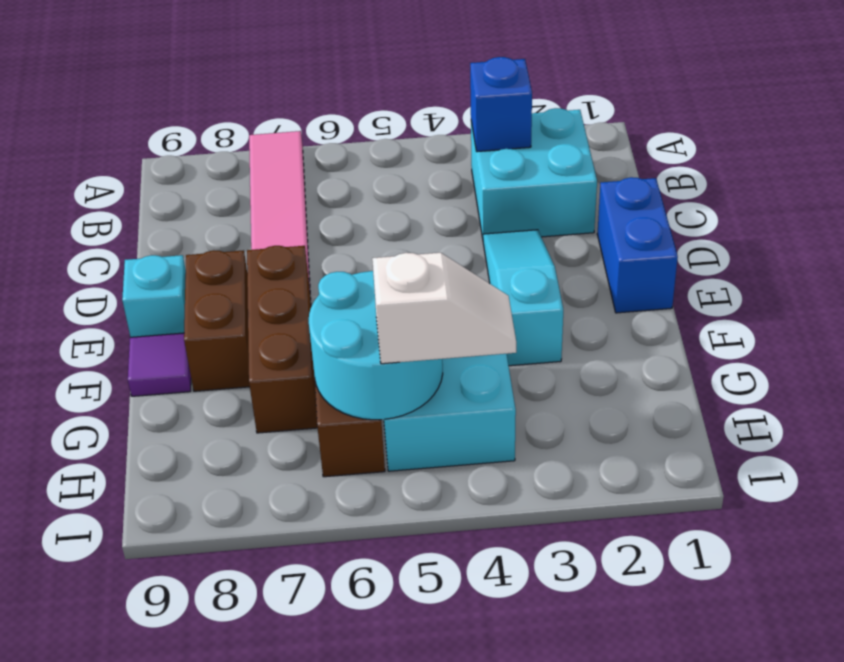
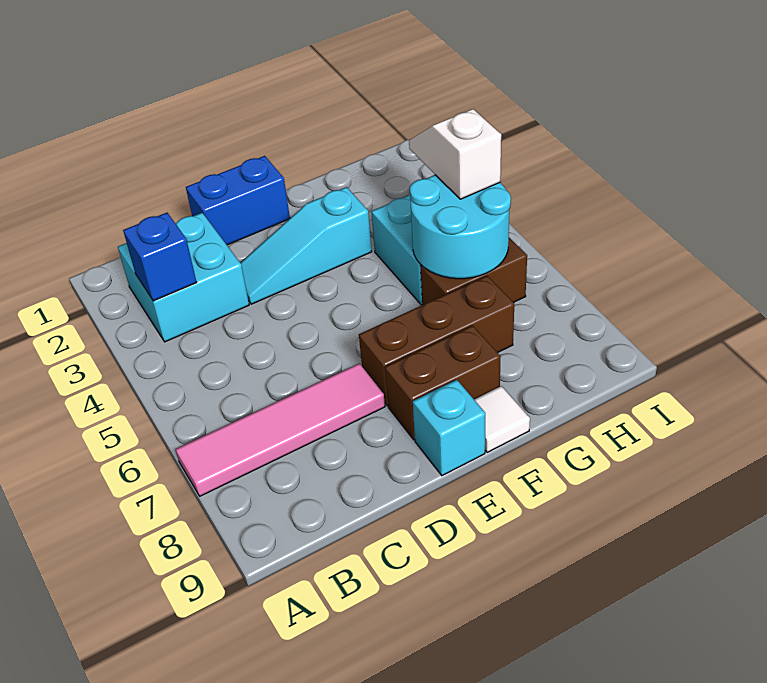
purple tile F9 level 1 -> white tile F9 level 1

